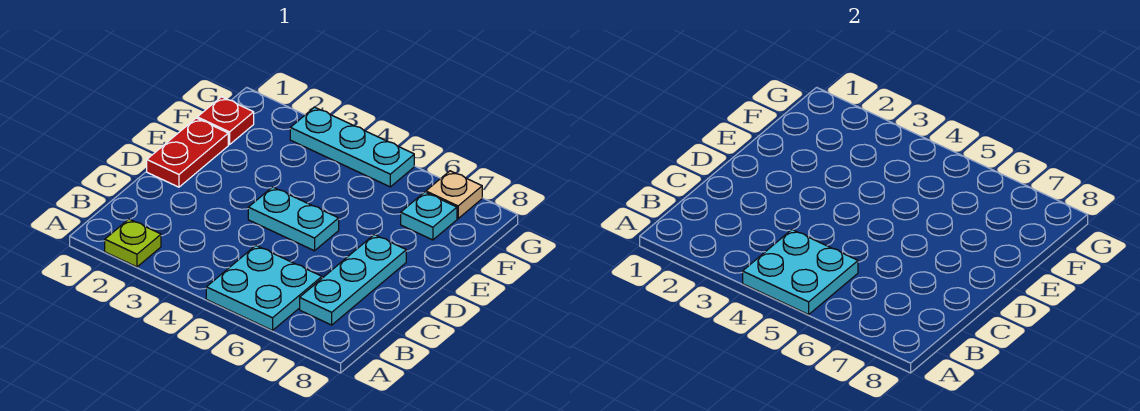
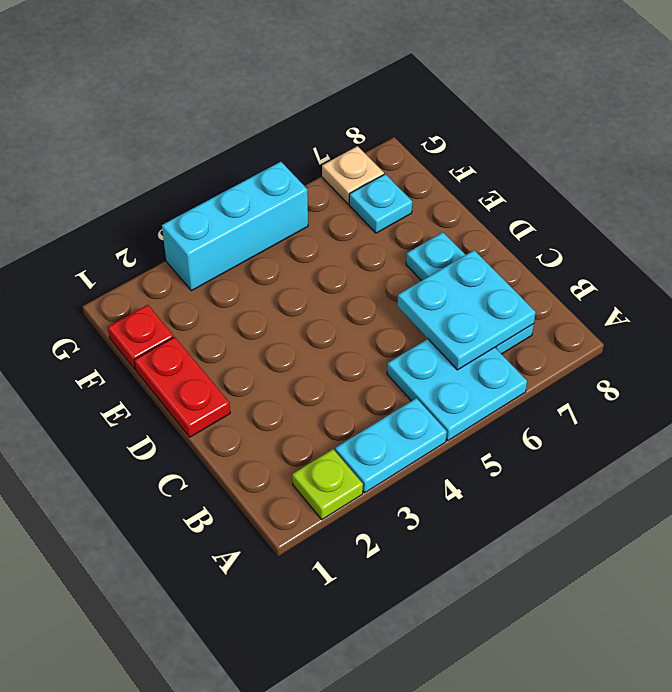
cyan plate A4:B5 level 2 -> cyan plate B6:C7 level 2
cyan plate D4:D5 level 1 -> cyan plate A3:A4 level 1
cyan plate G3:G5 level 1 -> cyan brick G3:G5 level 1

